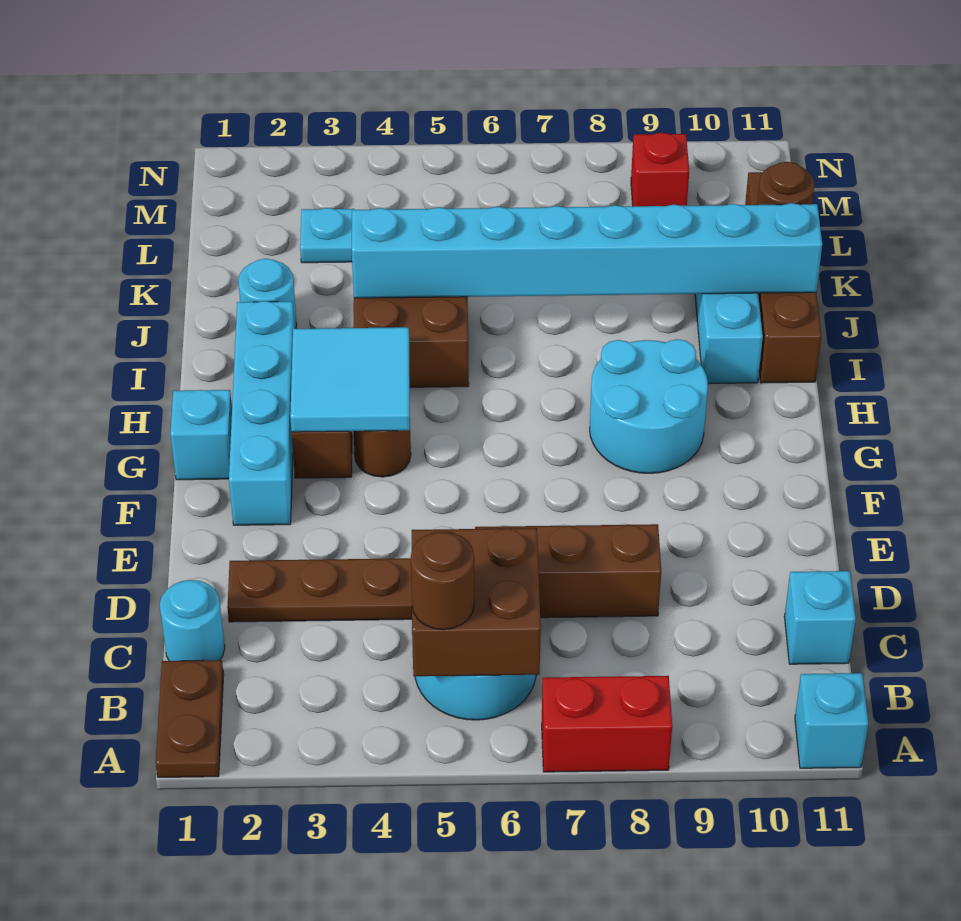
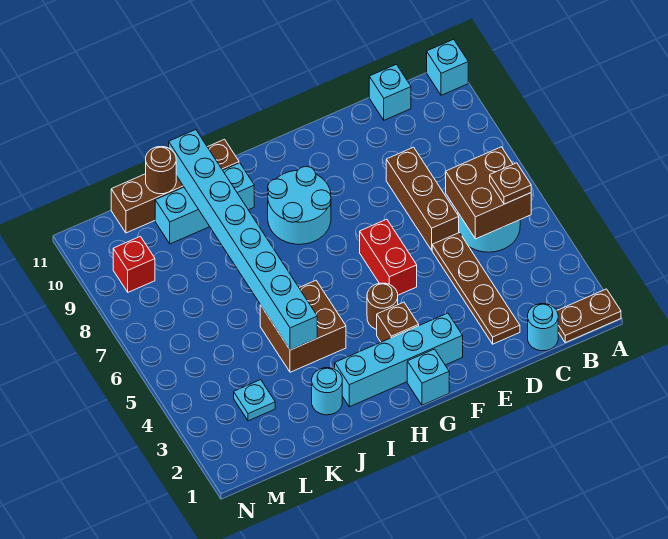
red brick A7:A8 level 1 -> red brick F5:F6 level 1
brown round brick B5 level 3 -> brown plate B5 level 3
cyan tile G3:H4 level 2 -> none

